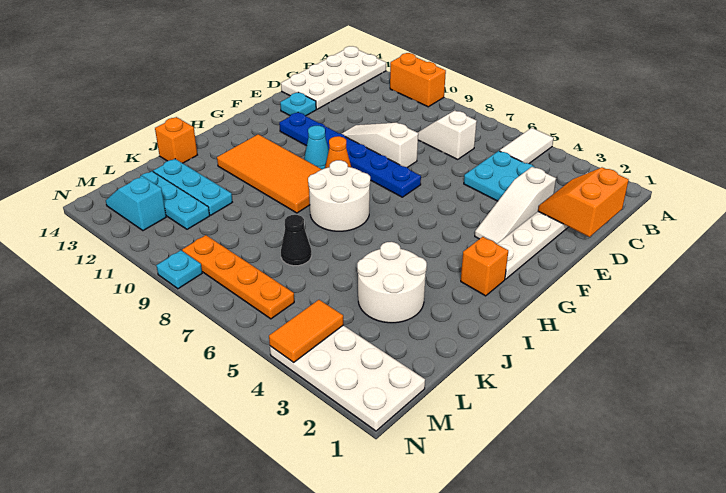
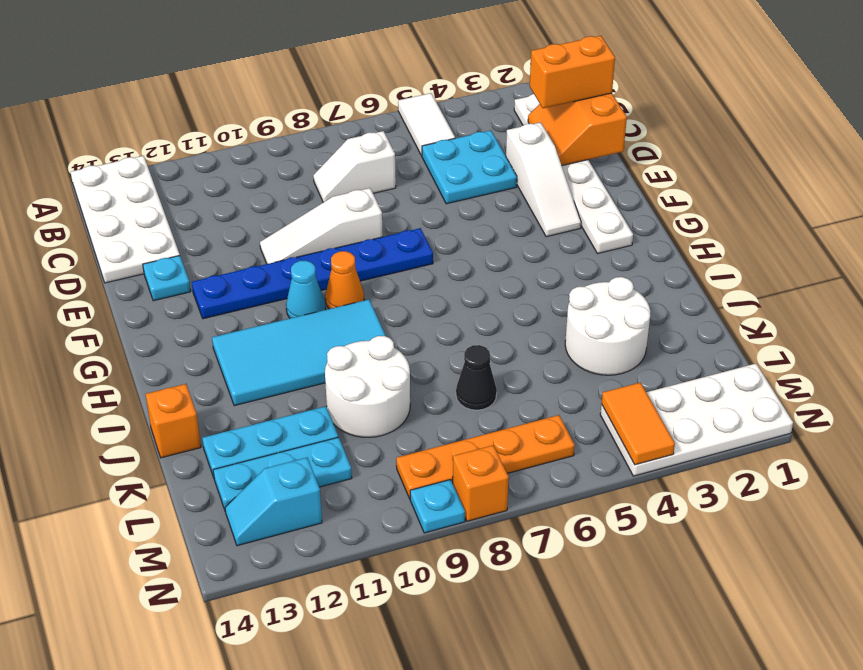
orange brick A10:A11 level 1 -> orange brick C1:C2 level 3
orange brick H2 level 1 -> orange brick N8 level 1
white round brick H7:I8 level 1 -> white round brick J9:K10 level 1
orange tile H9:I12 level 1 -> cyan tile H9:I12 level 1

